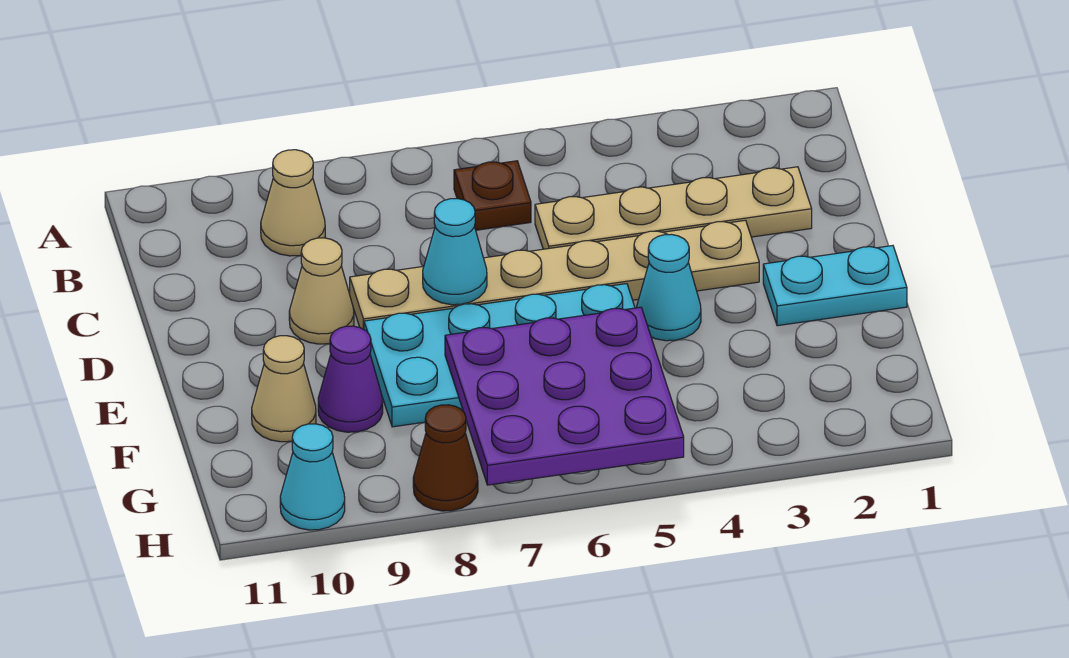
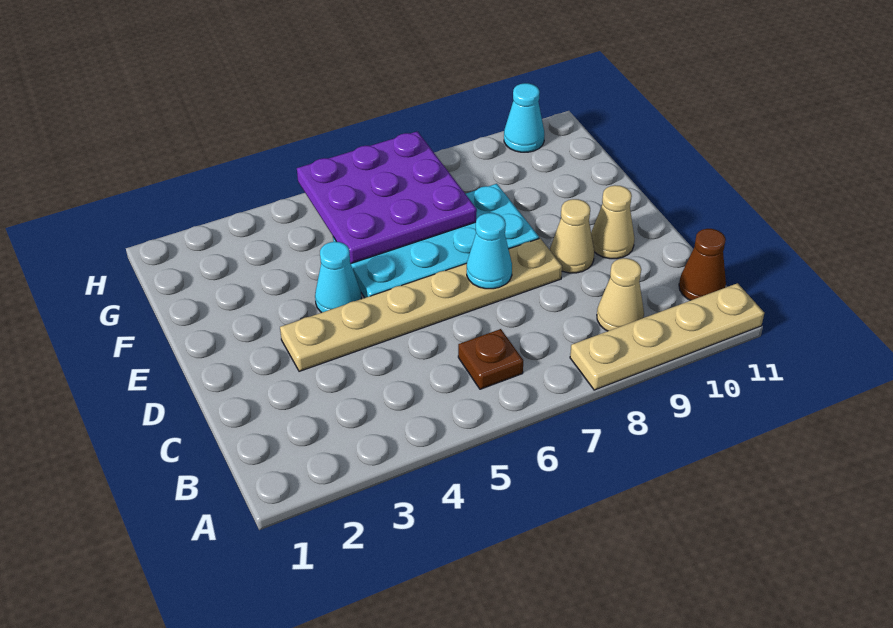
tan plate C2:C5 level 1 -> tan plate A8:A11 level 1
cyan plate E1:E2 level 1 -> none
purple cone F9 level 1 -> none
tan cone F10 level 1 -> tan cone D10 level 1
brown cone H8 level 1 -> brown cone B11 level 1

